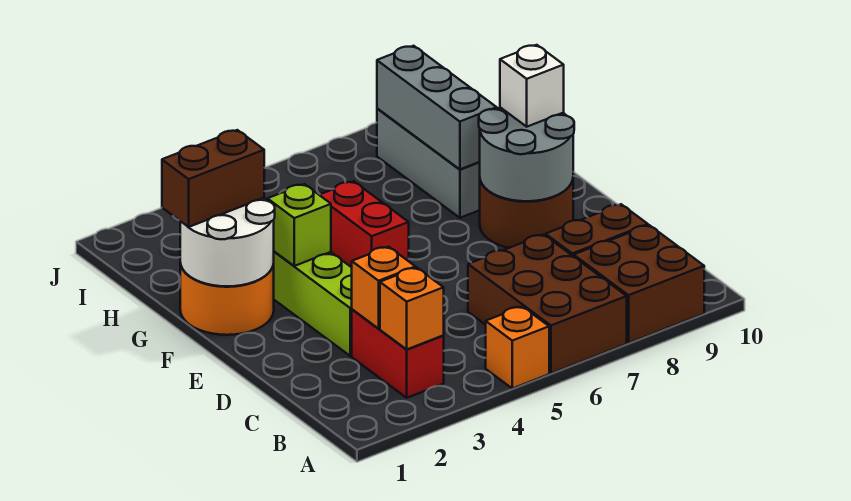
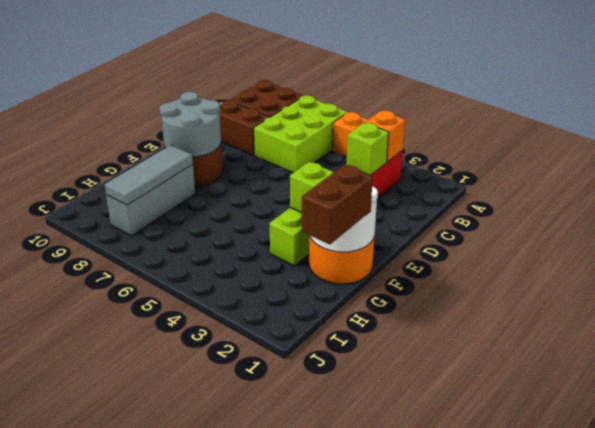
brown brick A6:C7 level 1 -> lime brick A6:C7 level 1
orange brick C3 level 2 -> lime brick C3 level 2
red brick F5:G5 level 1 -> none
white brick F9 level 3 -> none
brown brick G1:G2 level 3 -> brown brick G1:H1 level 3
grey brick G8:I8 level 2 -> grey tile G8:I8 level 2

